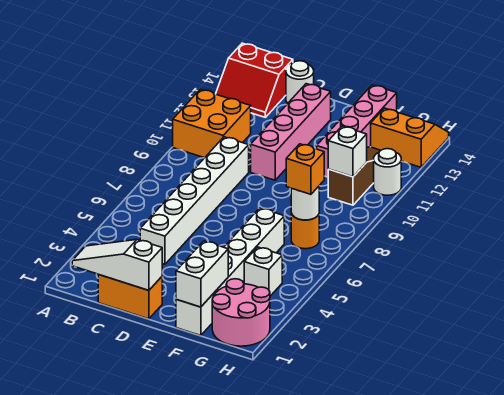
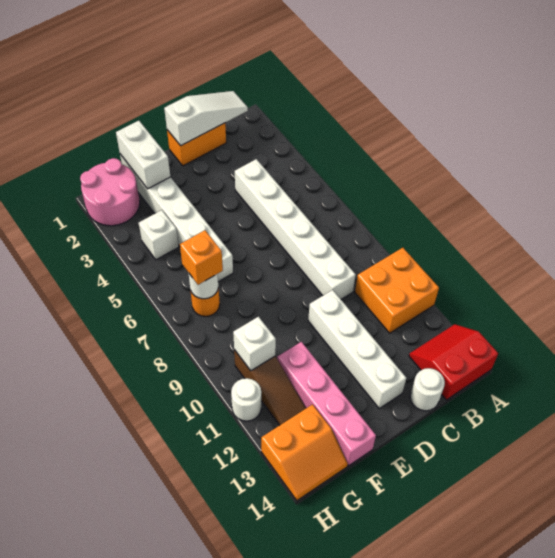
pink brick D10:D13 level 1 -> white brick D10:D13 level 1

